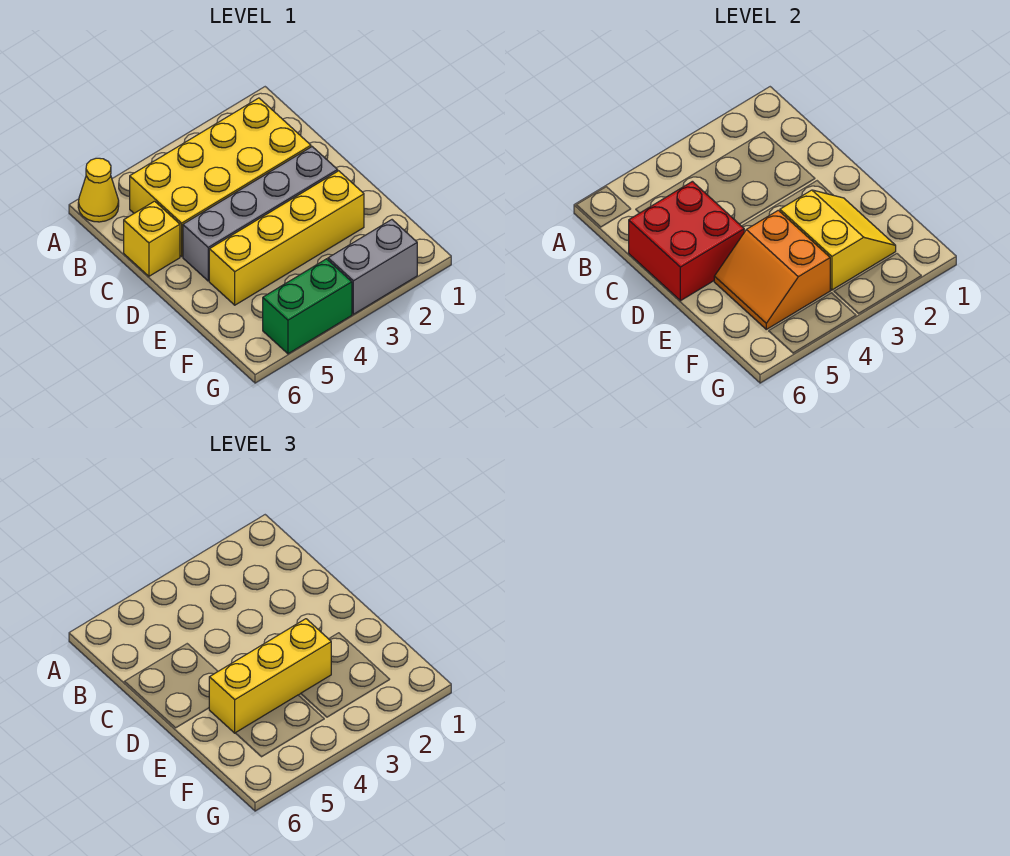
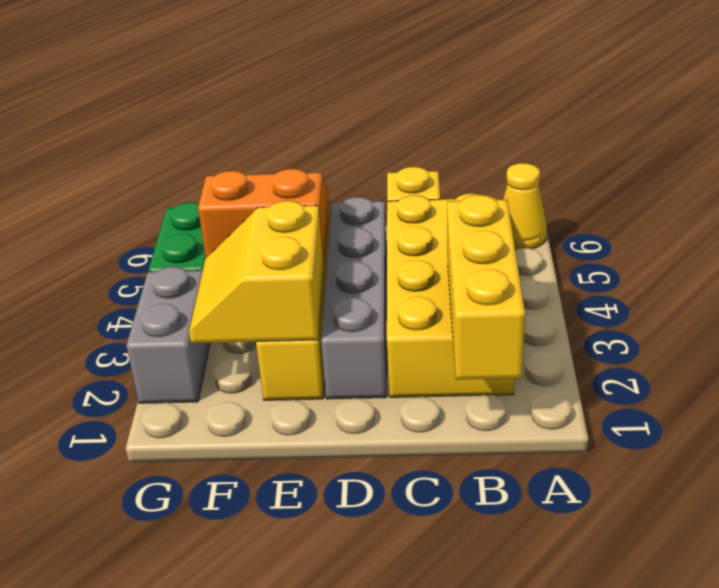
red brick C5:D6 level 2 -> none
yellow slope E2:F3 level 2 top 3 -> yellow slope E2:F3 level 2 top E
yellow brick E3:E5 level 3 -> yellow brick B1:B3 level 2

